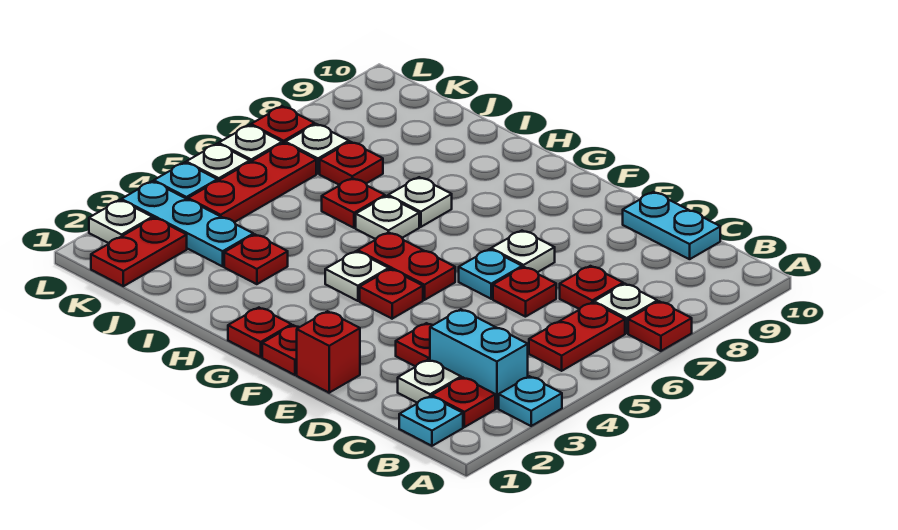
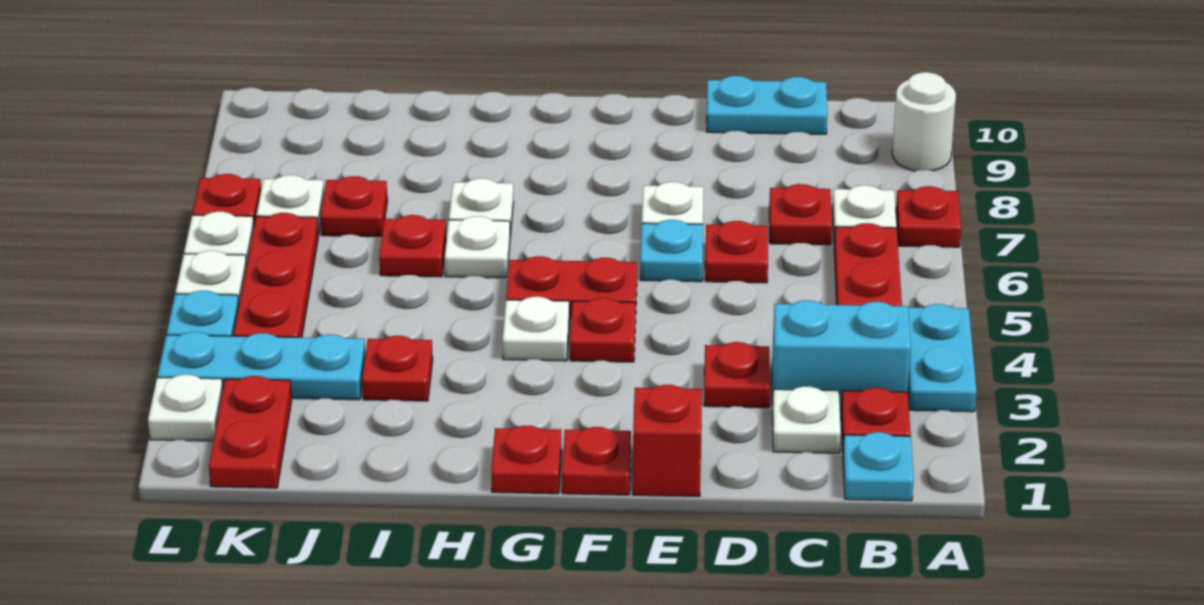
cyan plate A3 level 1 -> cyan plate A3:A4 level 1
none -> white round brick A9 level 1

